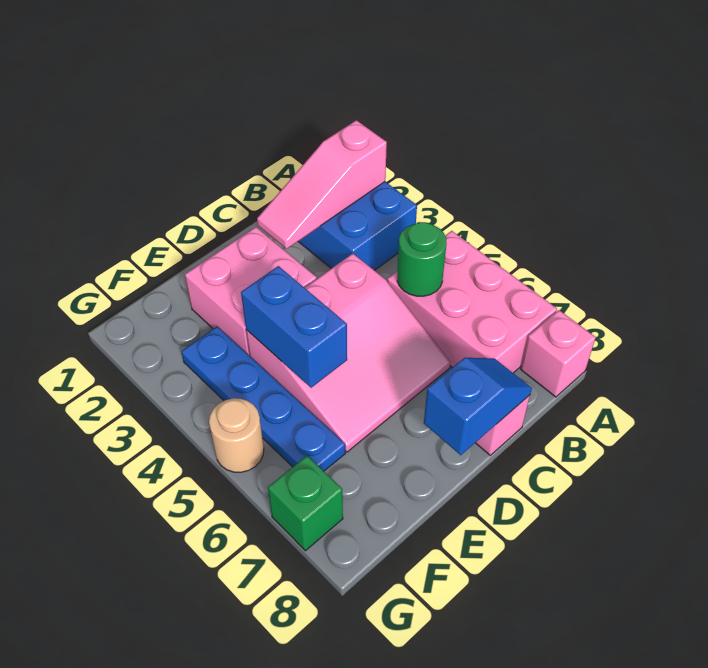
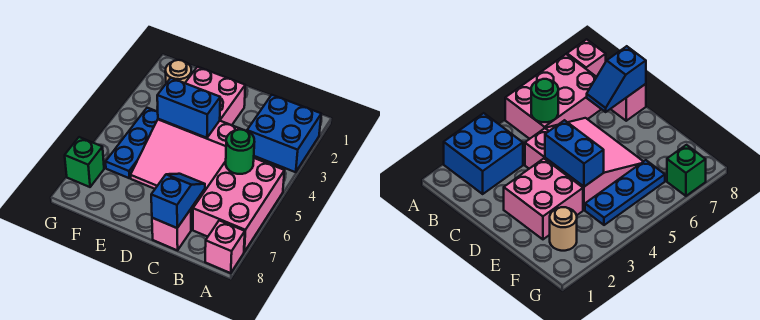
pink slope A2:C2 level 2 top A -> none
blue slope C8:D8 level 2 top D -> blue slope C7:C8 level 2 top 8
blue brick E4:E5 level 2 -> blue brick D4:E4 level 2
blue plate F3:F6 level 1 -> blue plate F4:F6 level 1
tan round brick G5 level 1 -> tan round brick F2 level 1

